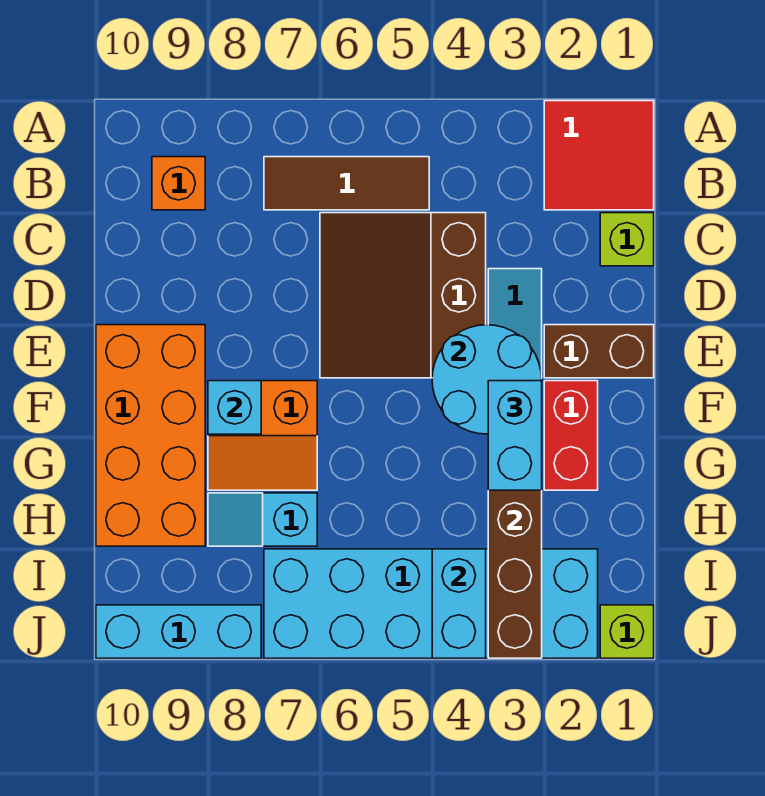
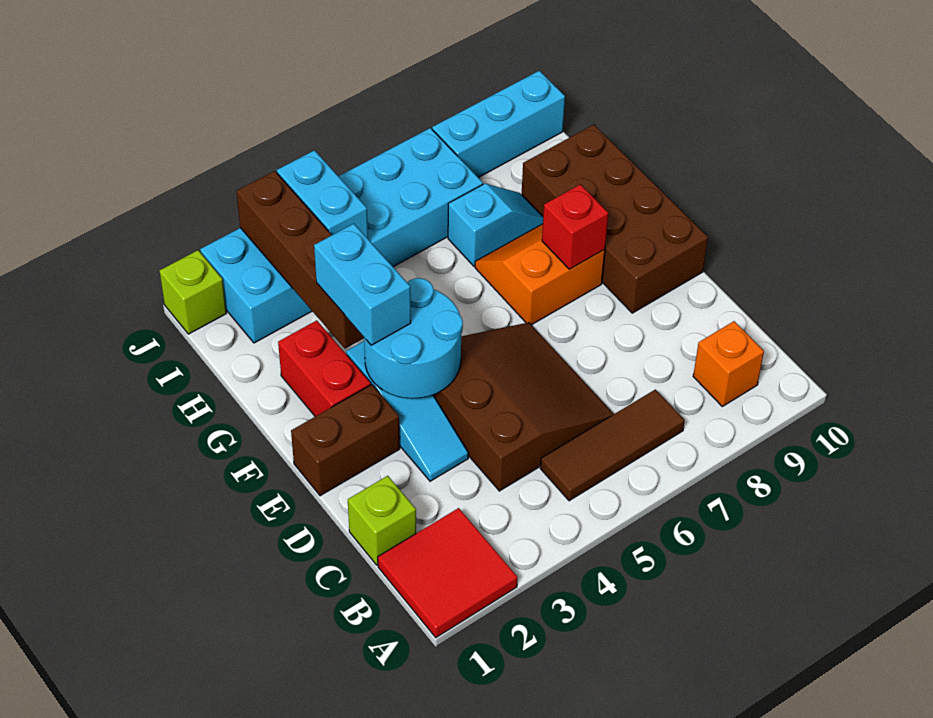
orange brick E9:H10 level 1 -> brown brick E9:H10 level 1
cyan brick F8 level 2 -> red brick F8 level 2

